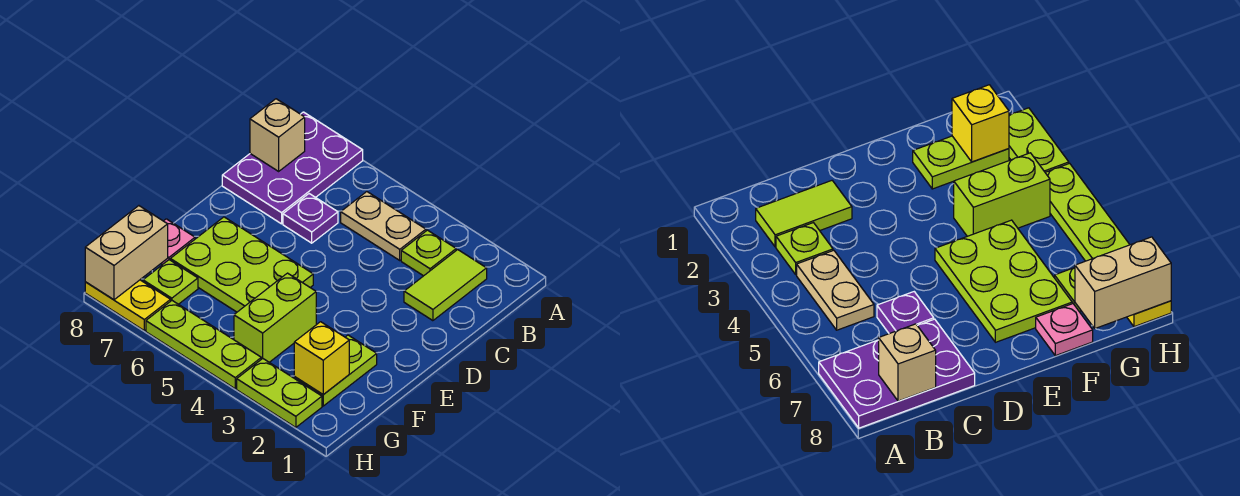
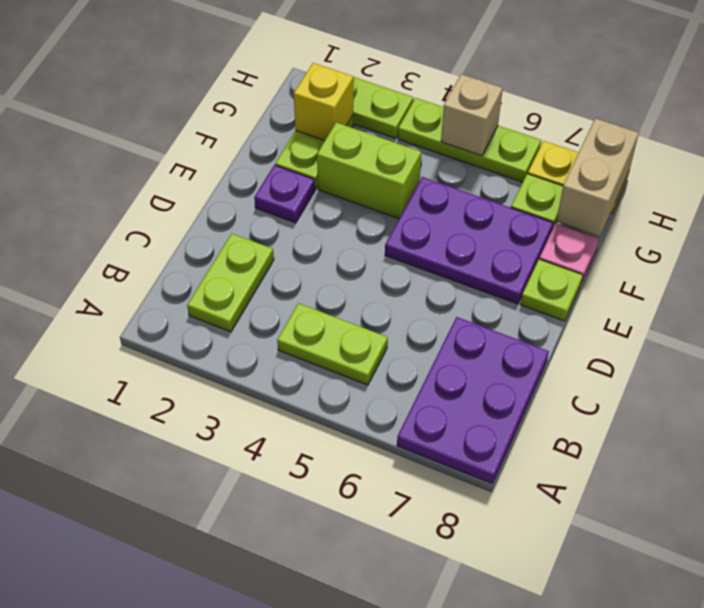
lime tile B2:C2 level 1 -> lime plate B2:C2 level 1
lime plate B3 level 1 -> lime plate E8 level 1
tan plate B4:B5 level 1 -> lime plate B4:B5 level 1
tan brick B8 level 2 -> tan brick H5 level 2
purple plate C6 level 1 -> purple plate E2 level 1
lime plate E5:F7 level 1 -> purple plate E5:F7 level 1
lime brick F4:G4 level 1 -> lime brick F3:F4 level 1

